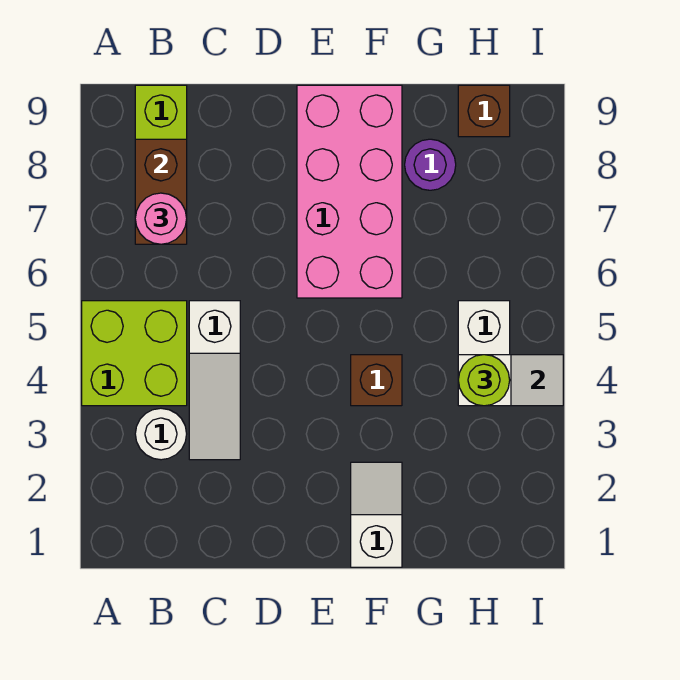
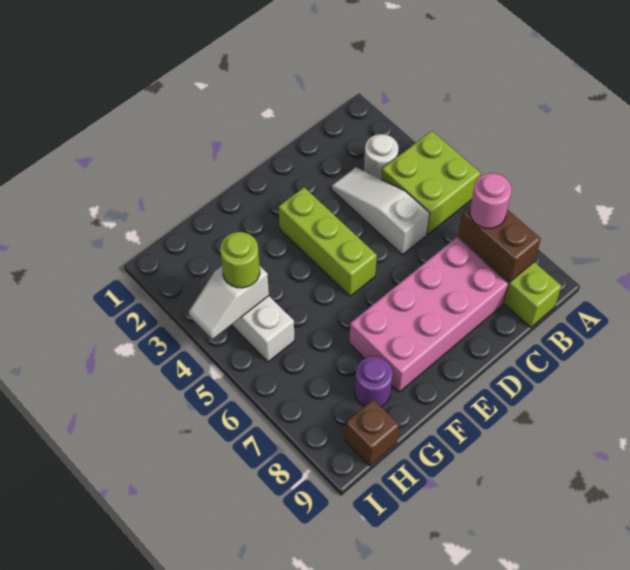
none -> lime brick E3:E5 level 1
pink brick E6:F9 level 1 -> pink brick C7:F8 level 1
white slope F1:F2 level 1 top 1 -> none
brown brick F4 level 1 -> none

